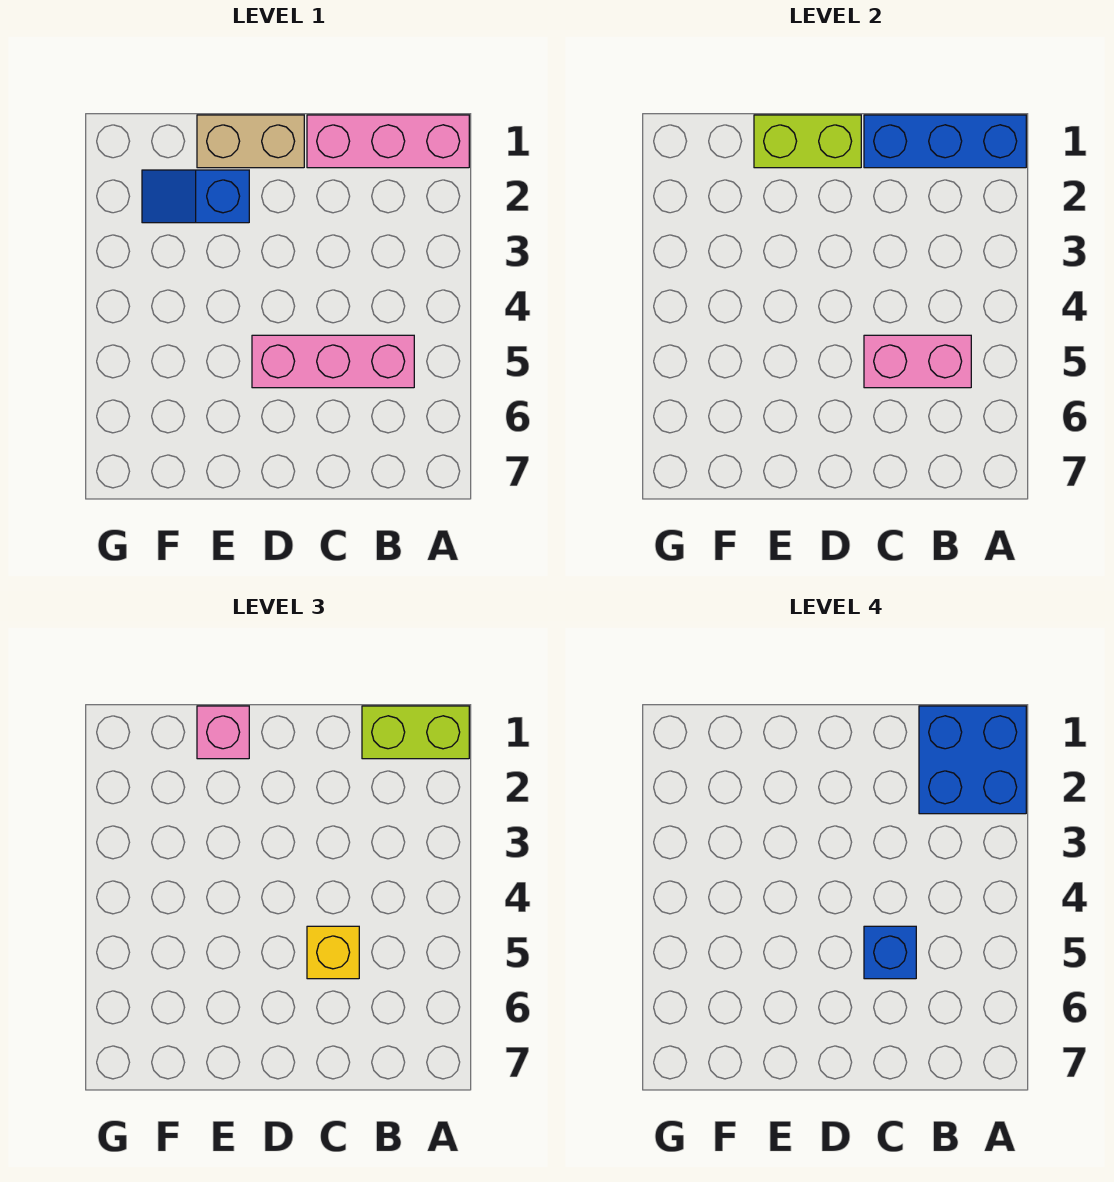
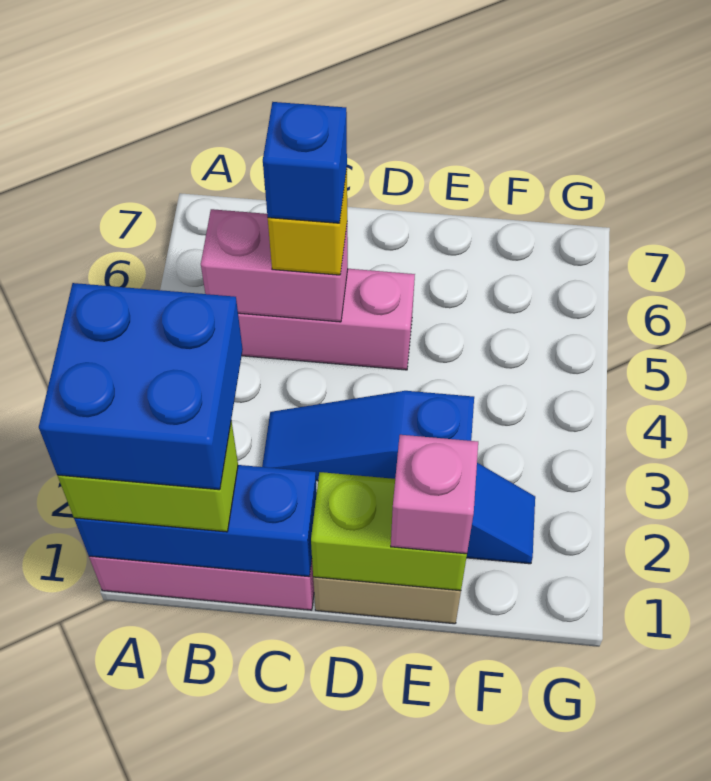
none -> blue slope C3:E3 level 1 top E

